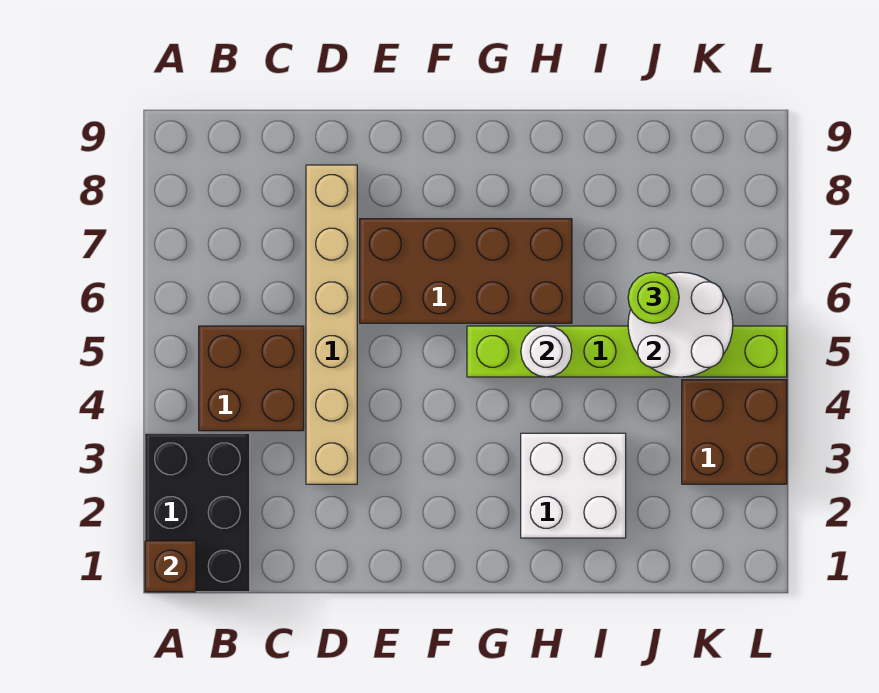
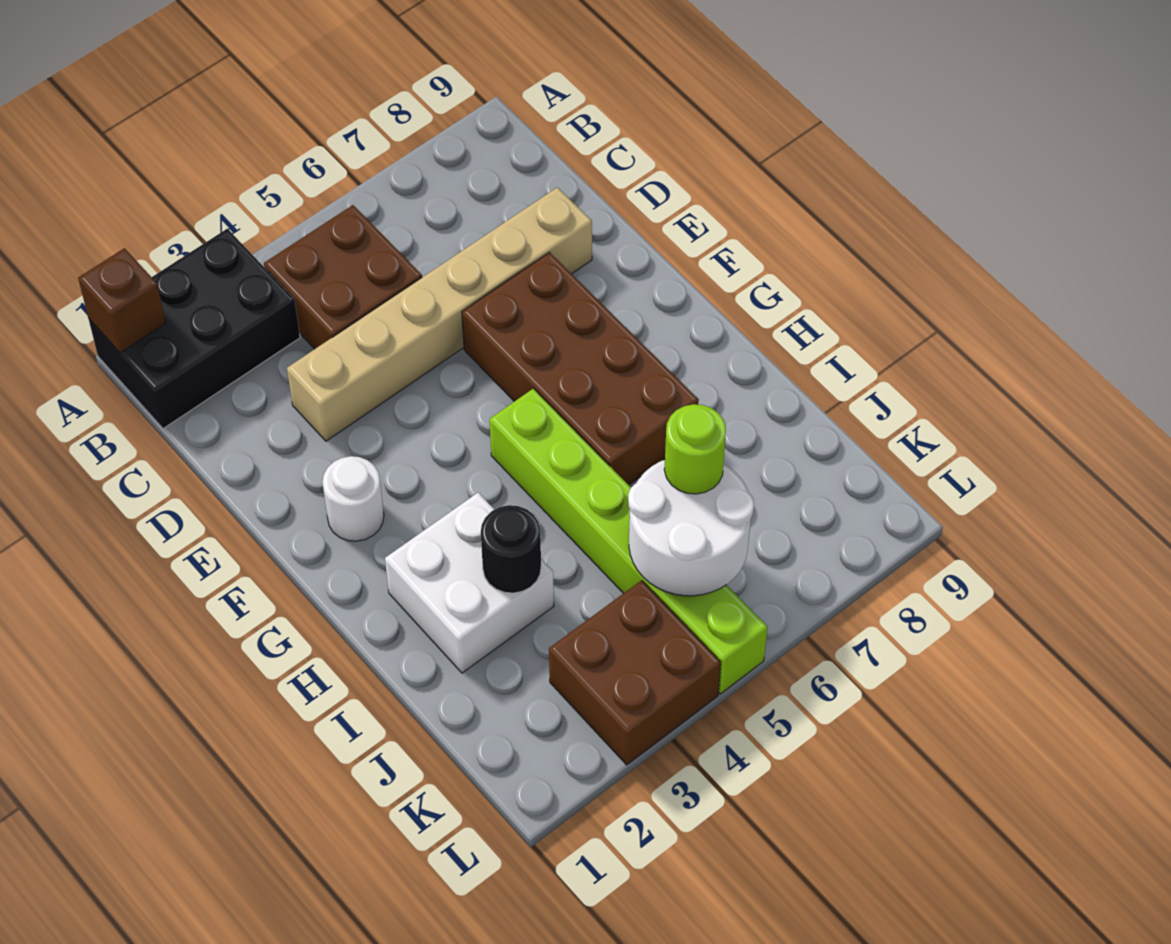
white round brick H5 level 2 -> white round brick F2 level 1
none -> black round brick I3 level 2

